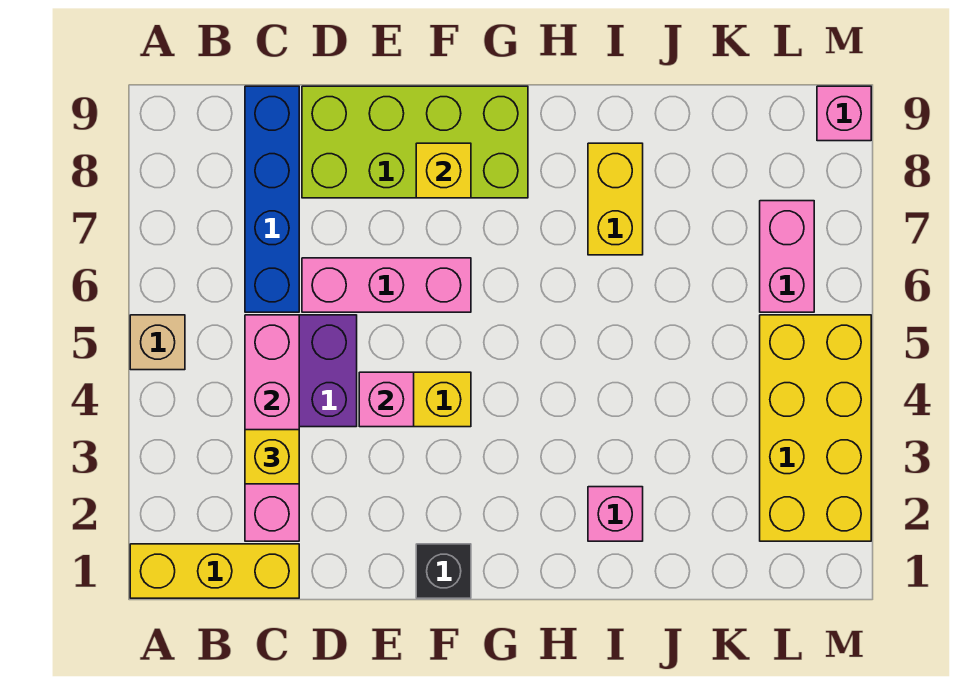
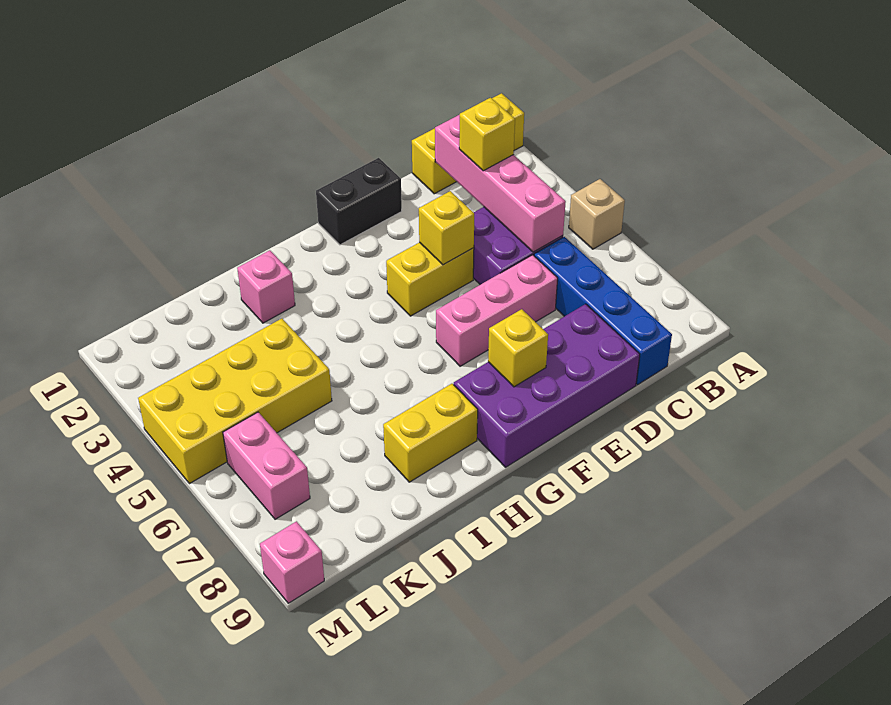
lime brick D8:G9 level 1 -> purple brick D8:G9 level 1
pink brick E4 level 2 -> yellow brick E4 level 2
black brick F1 level 1 -> black brick E1:F1 level 1
yellow brick I7:I8 level 1 -> yellow brick H8:I8 level 1
yellow brick L2:M5 level 1 -> yellow brick J4:M5 level 1

